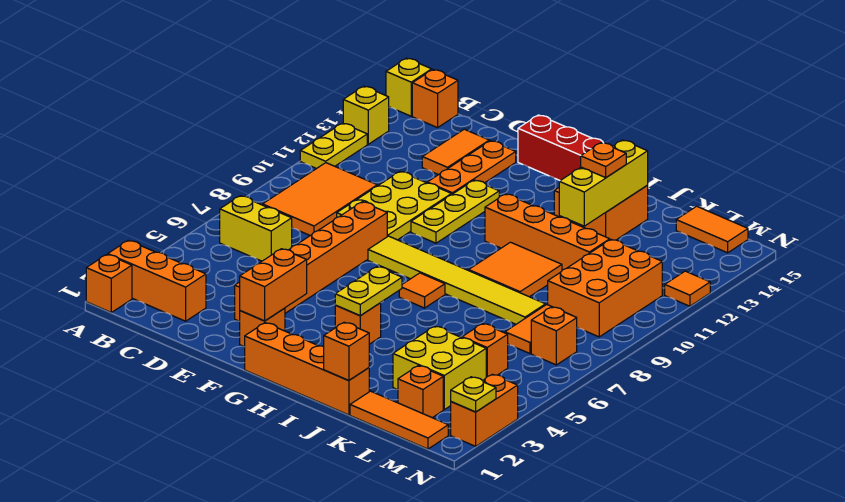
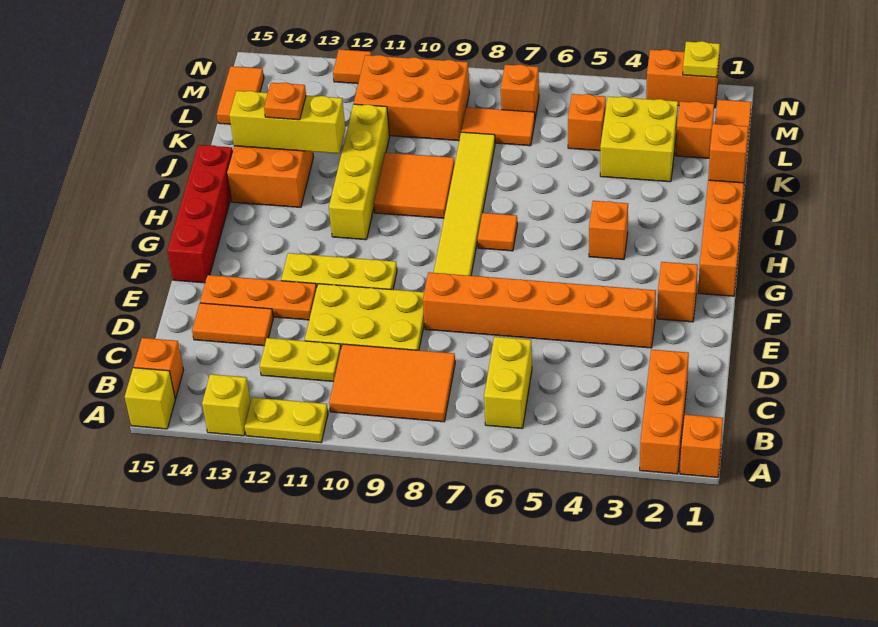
orange brick F2:F3 level 2 -> none
yellow plate H4:H5 level 2 -> yellow plate C11:C12 level 1
orange brick H11:K11 level 1 -> yellow brick H11:K11 level 1

